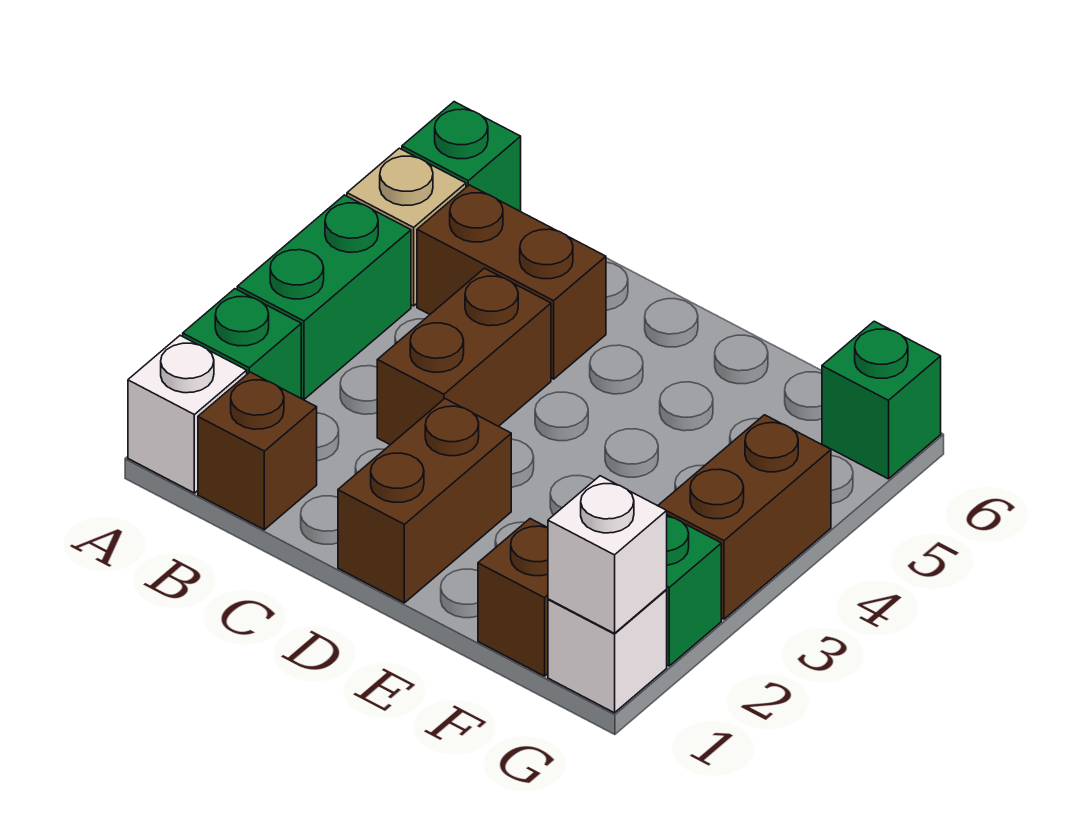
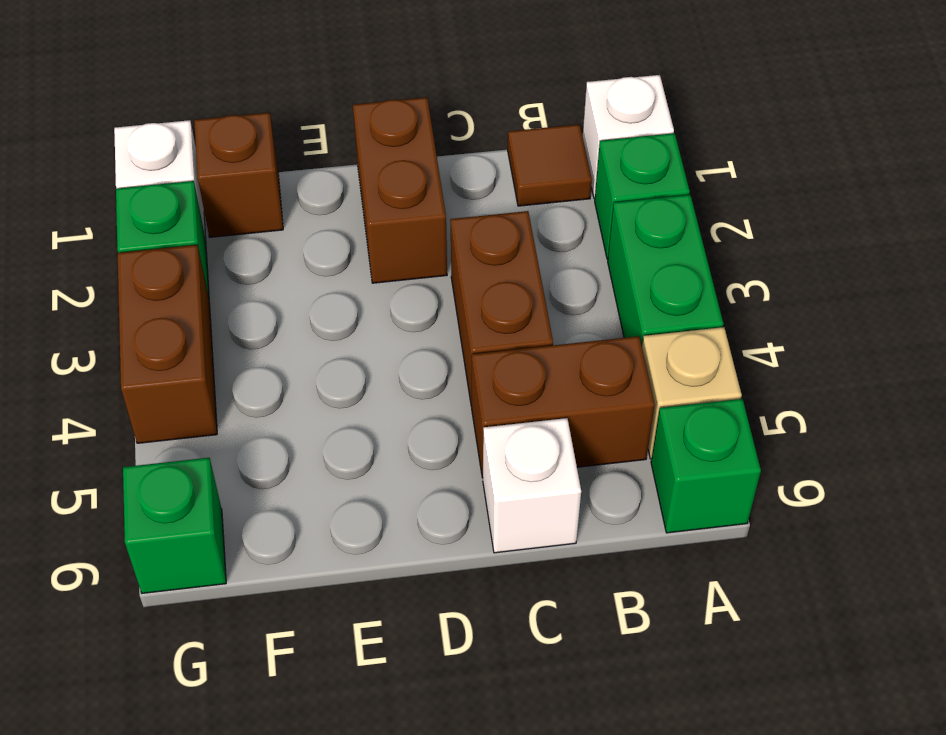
brown brick B1 level 1 -> brown tile B1 level 1
white brick G1 level 2 -> white brick C6 level 1

